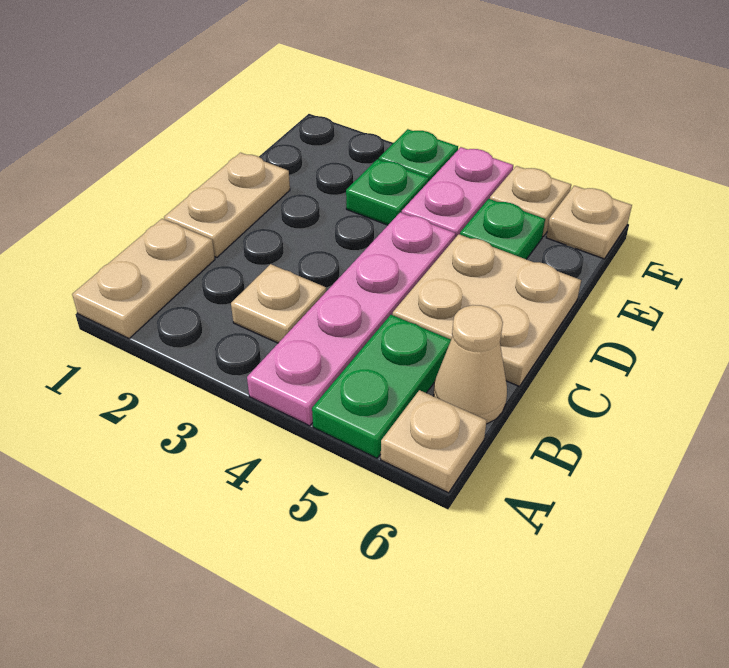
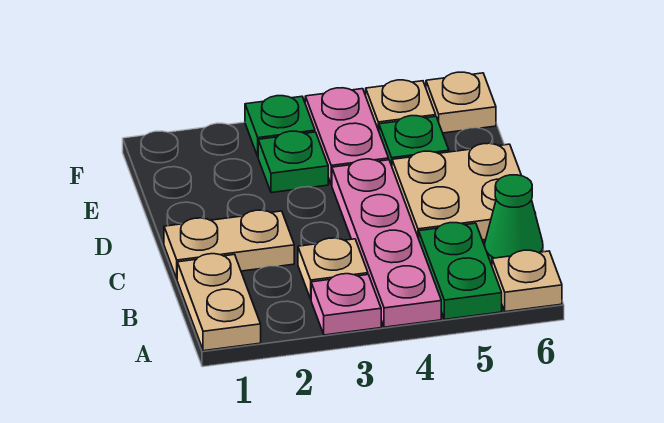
none -> pink plate A3 level 1
tan cone B6 level 1 -> green cone B6 level 1
tan plate C1:D1 level 1 -> tan plate C1:C2 level 1

